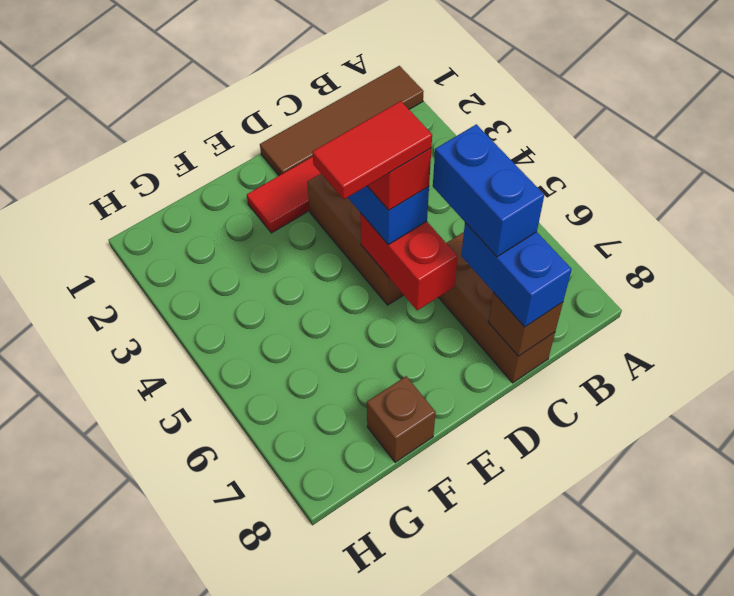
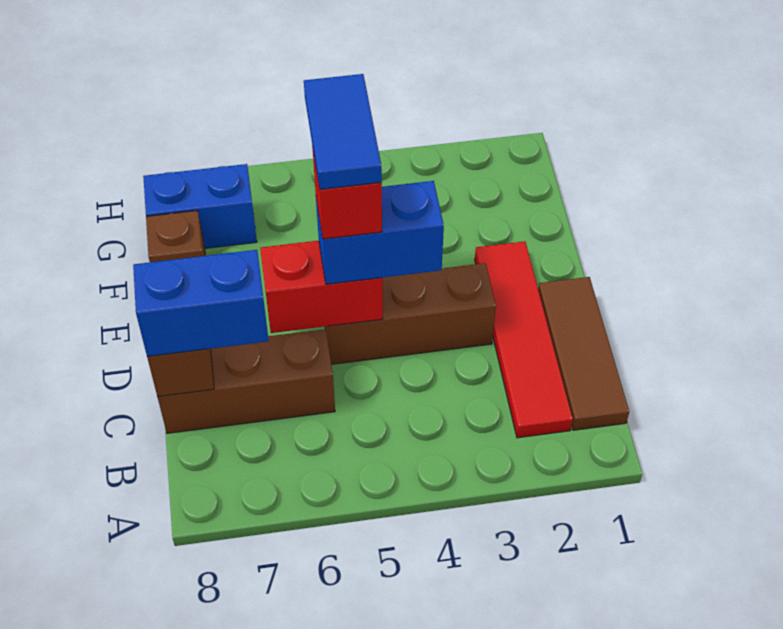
brown tile A1:D1 level 1 -> brown tile B1:D1 level 1
blue brick C6:C7 level 4 -> blue brick G7:G8 level 1
red tile D5:E5 level 5 -> blue tile D5:E5 level 5

